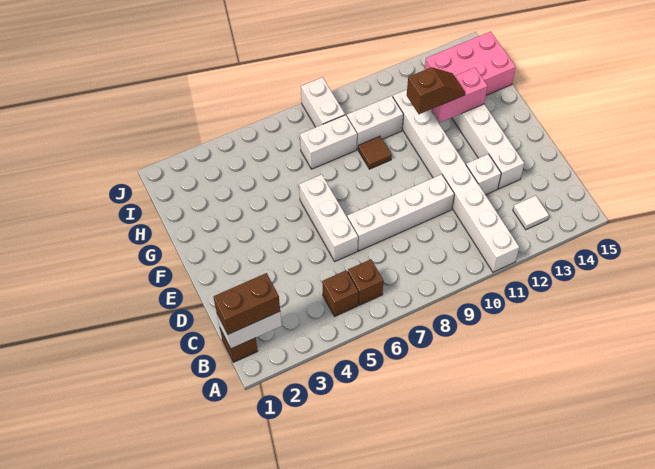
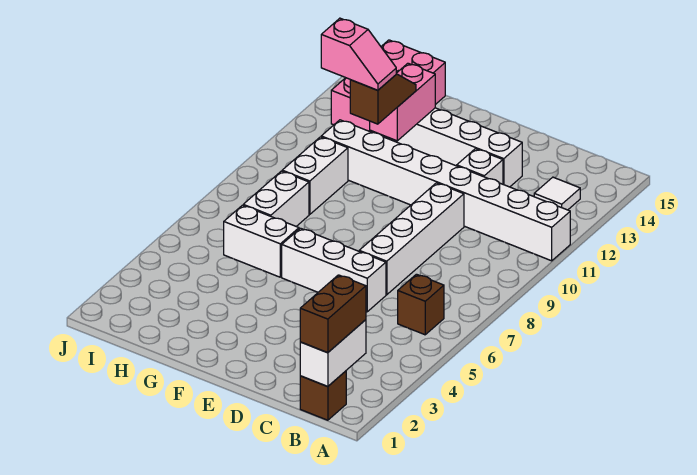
brown brick B5 level 1 -> none
brown tile G9 level 1 -> none
none -> pink slope G11:H11 level 4 top H
white brick I8:J8 level 1 -> white brick G6:H6 level 1

